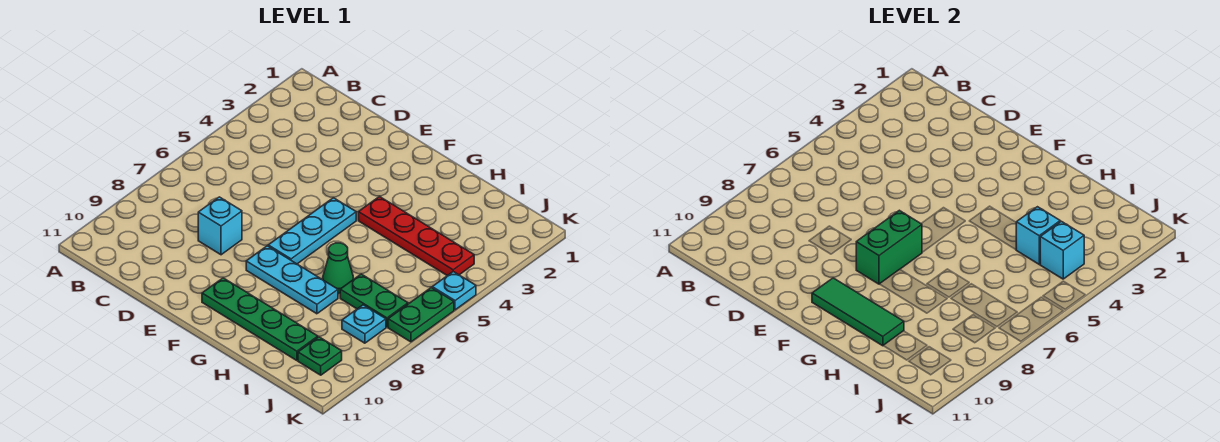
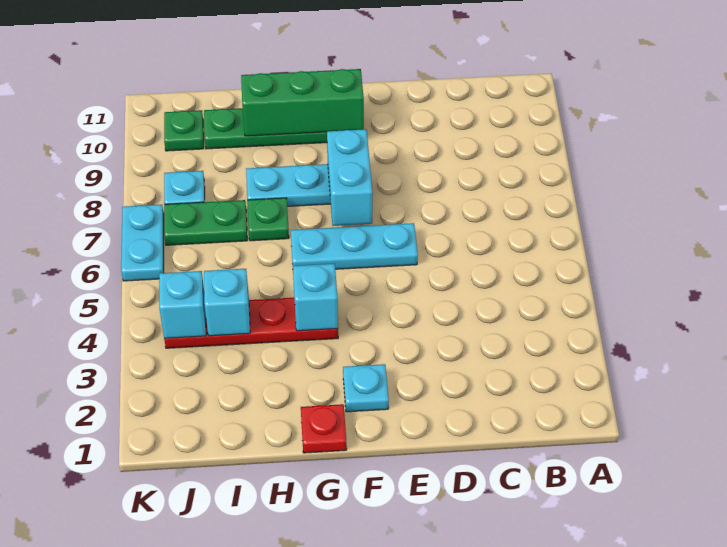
cyan brick D8 level 1 -> cyan brick G4 level 2
cyan plate F5:F7 level 1 -> cyan plate E6:G6 level 1
green brick F7:F8 level 2 -> cyan brick F7:F8 level 2
green tile F10:H10 level 2 -> green brick F10:H10 level 2
none -> red plate G1 level 1
green cone H7 level 1 -> green plate H7 level 1
cyan plate K5 level 1 -> cyan plate F2 level 1
green plate K6:K7 level 1 -> cyan plate K6:K7 level 1

